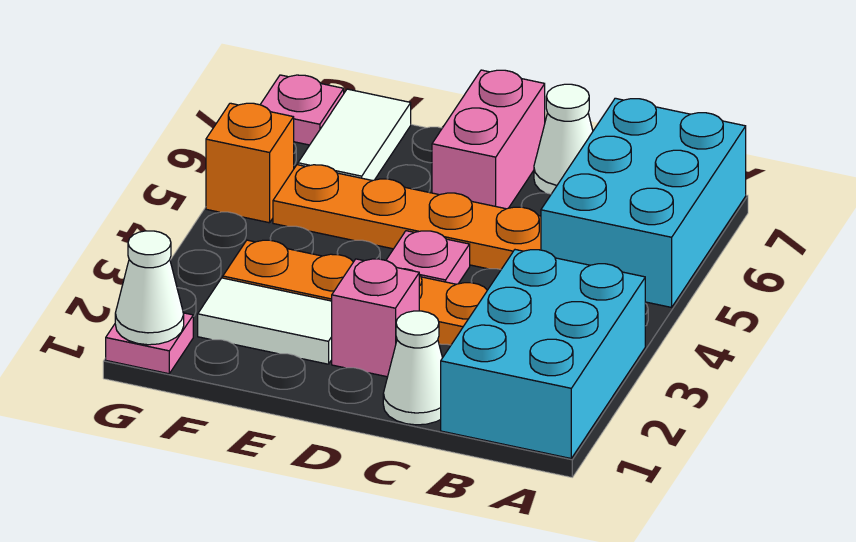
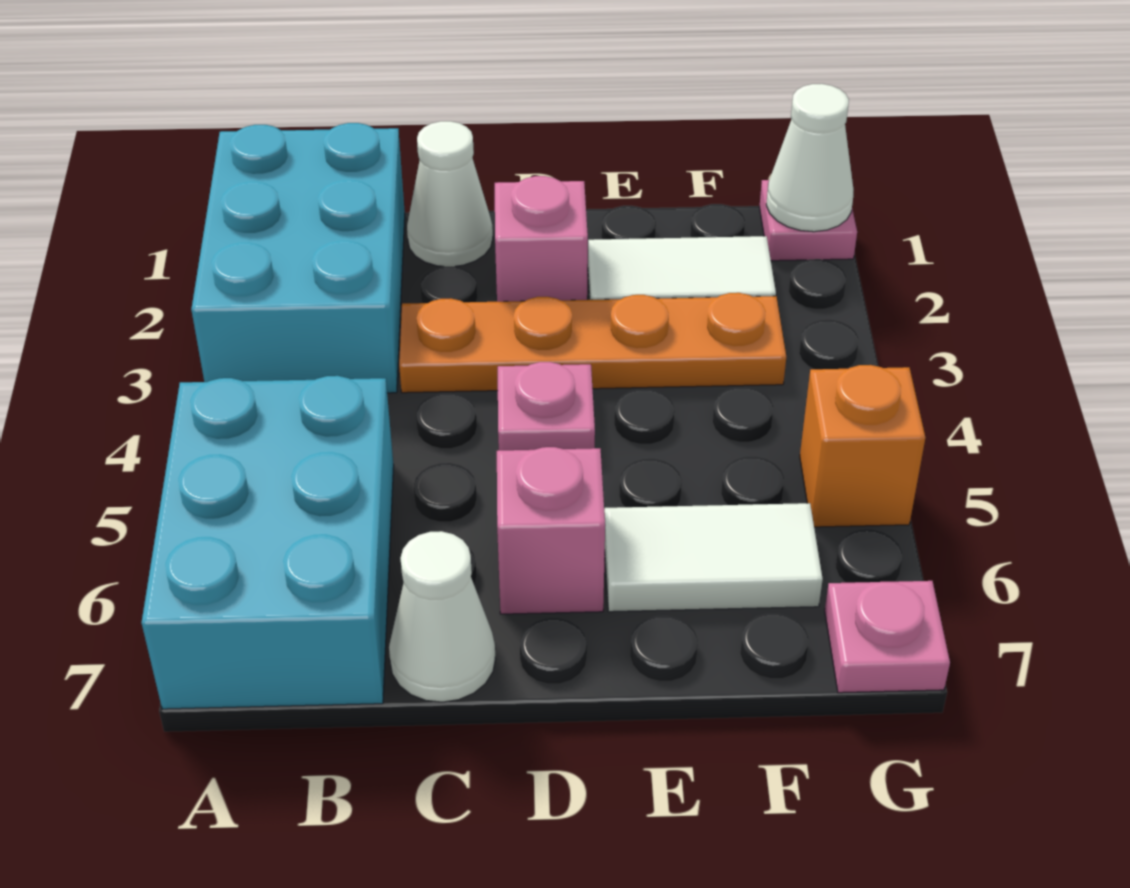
orange plate C5:F5 level 1 -> none
pink brick D6:D7 level 1 -> pink brick D6 level 1
white tile F6:F7 level 1 -> white tile E6:F6 level 1

